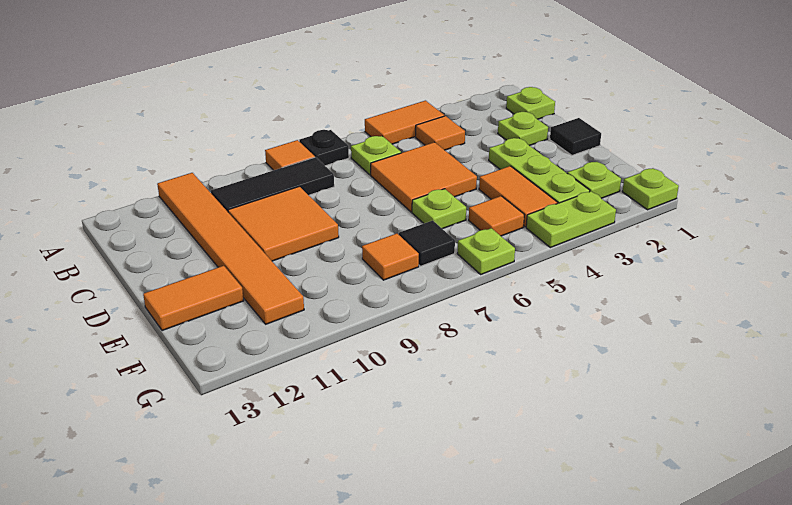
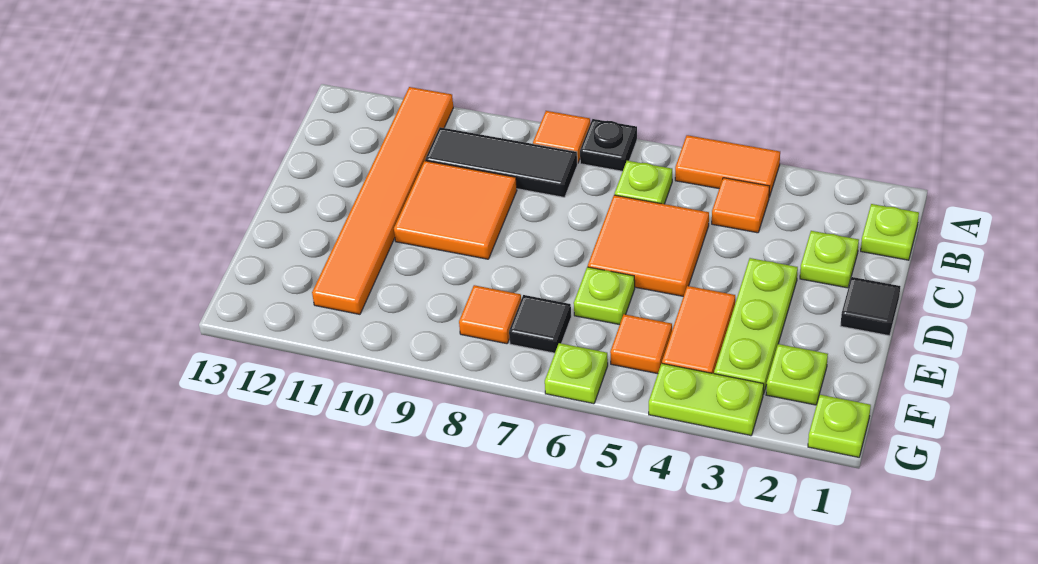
orange tile E12:E13 level 1 -> none

